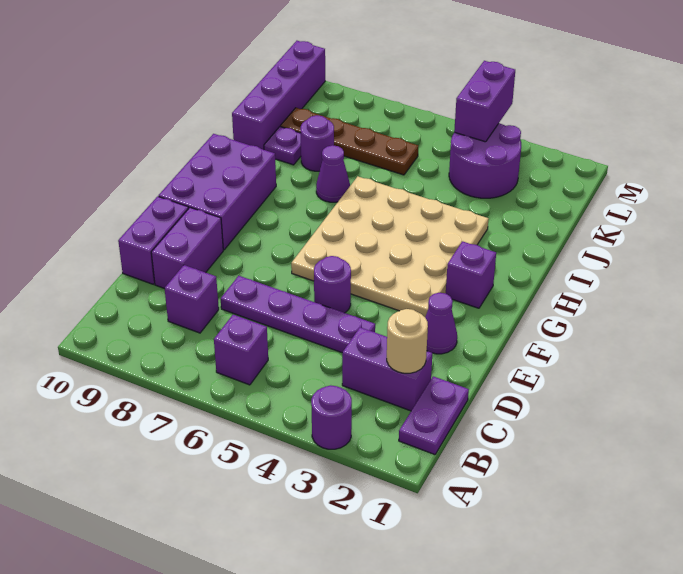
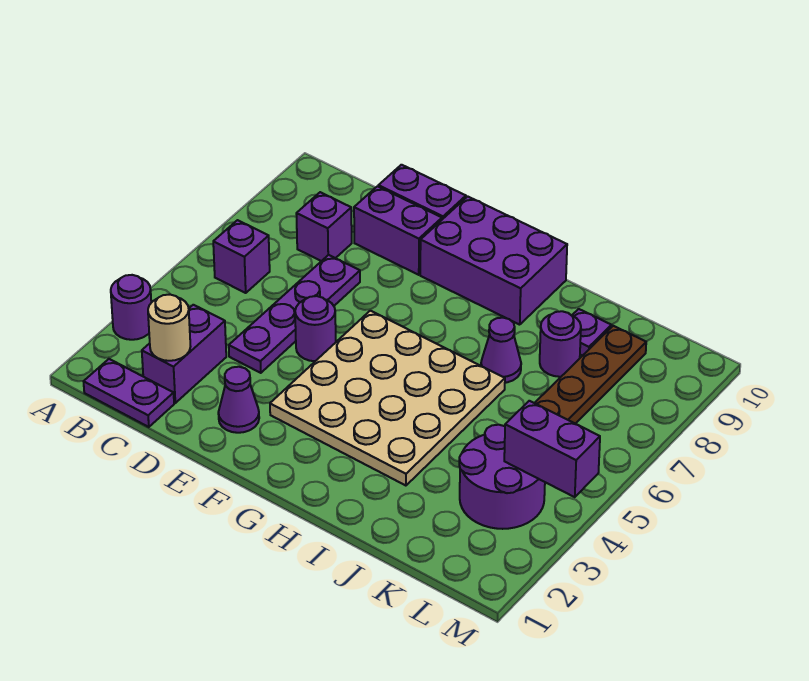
purple brick G2 level 1 -> none
purple brick J10:M10 level 1 -> none

